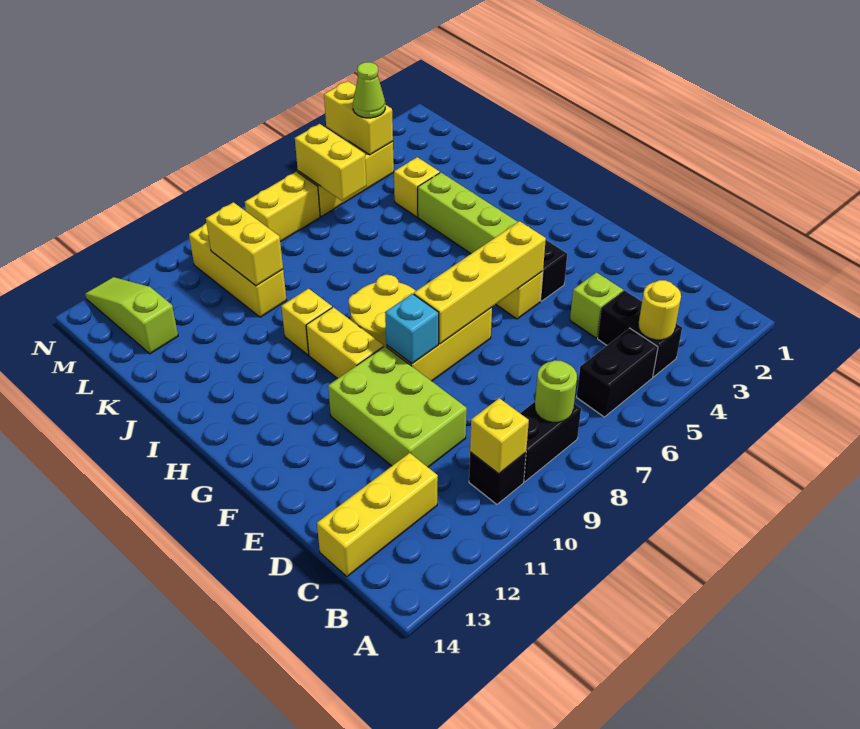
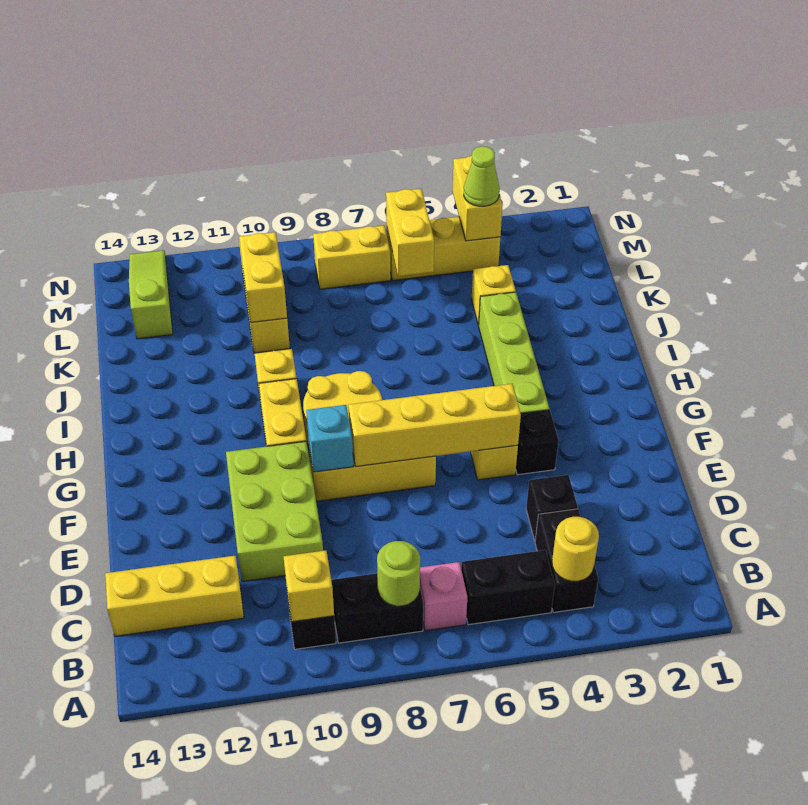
none -> pink brick B7 level 1
lime brick D4 level 1 -> black brick D4 level 1

